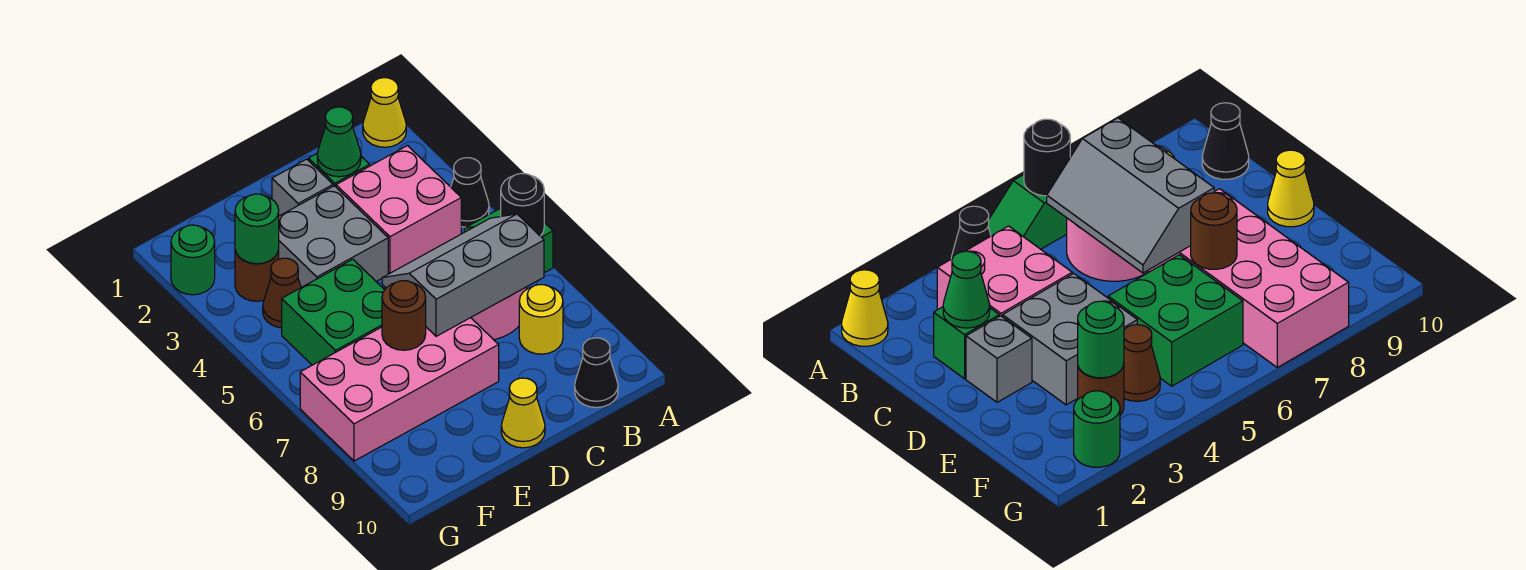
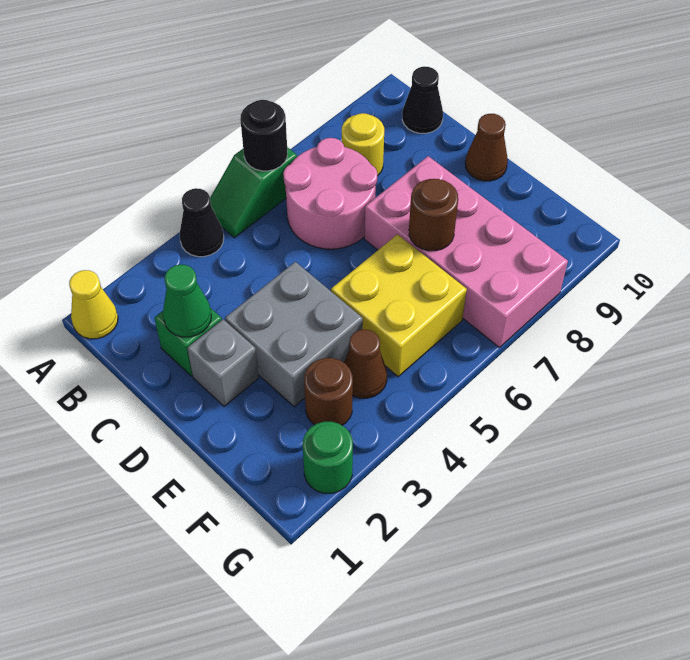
pink brick B3:C4 level 1 -> none
grey slope B6:D7 level 2 top 7 -> none
yellow cone D10 level 1 -> brown cone D10 level 1
green brick E5:F6 level 1 -> yellow brick E5:F6 level 1
green round brick F3 level 2 -> none

